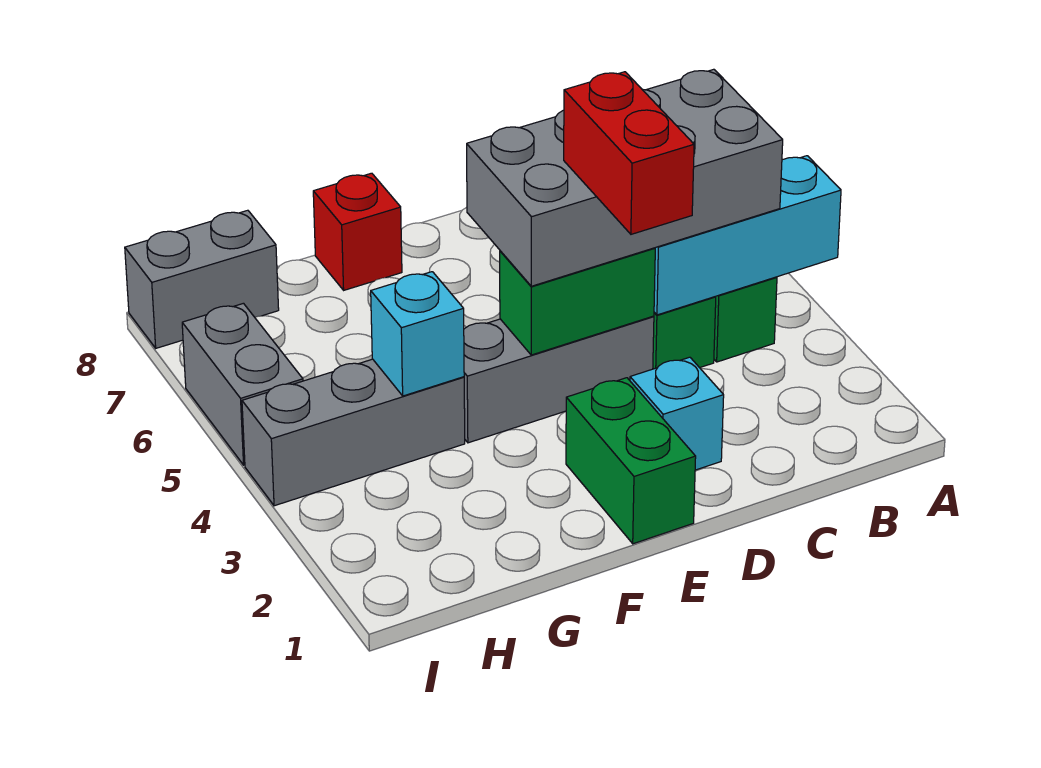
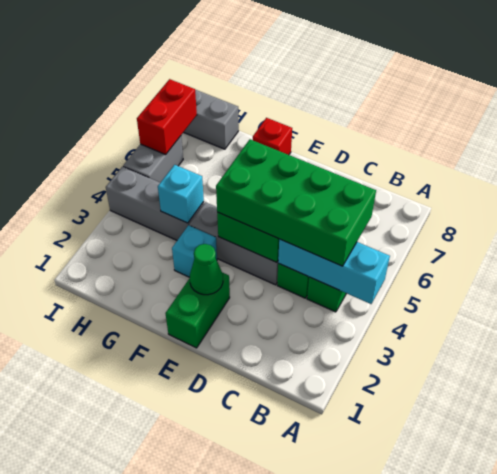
grey brick B4:E5 level 3 -> green brick B4:E5 level 3
cyan brick D2 level 1 -> cyan brick F3 level 1
red brick D3:D4 level 4 -> red brick I6:I7 level 2
none -> green cone E2 level 2

